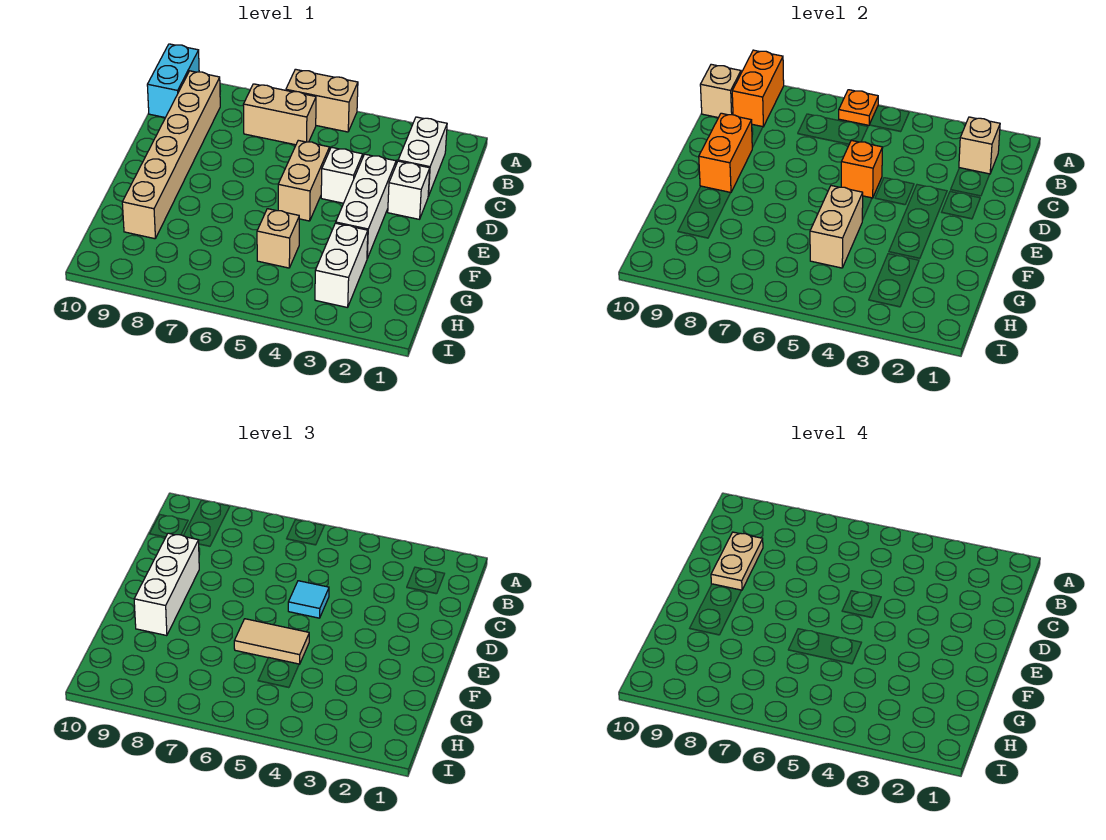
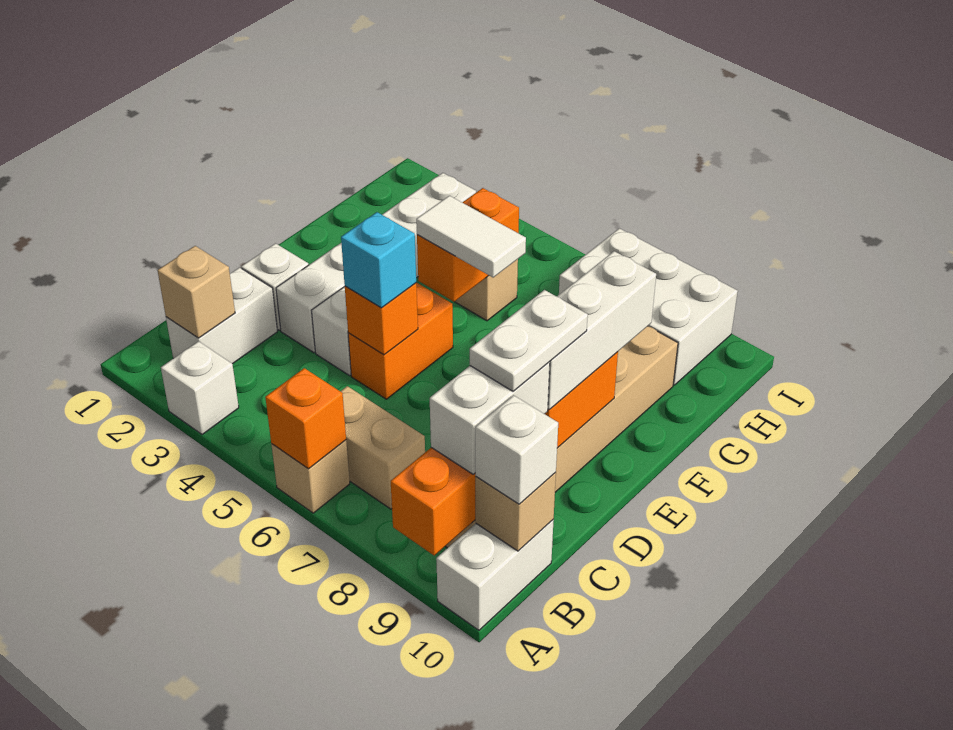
none -> white brick A3 level 1
tan brick A5:A6 level 1 -> tan brick A6 level 1
orange plate A6 level 2 -> orange brick A6 level 2
cyan brick A10:B10 level 1 -> white brick A10:B10 level 1
none -> white brick B9:C9 level 3
none -> white brick B10 level 3
tan plate C9:D9 level 4 -> white plate C9:D9 level 4
tan brick D5:E5 level 1 -> orange brick D5:E5 level 1
cyan tile D5 level 3 -> cyan brick D5 level 3
tan brick F5:G5 level 2 -> orange brick F5:G5 level 2
tan tile F5:F6 level 3 -> white tile F5:F6 level 3
none -> white brick H7:I9 level 1

